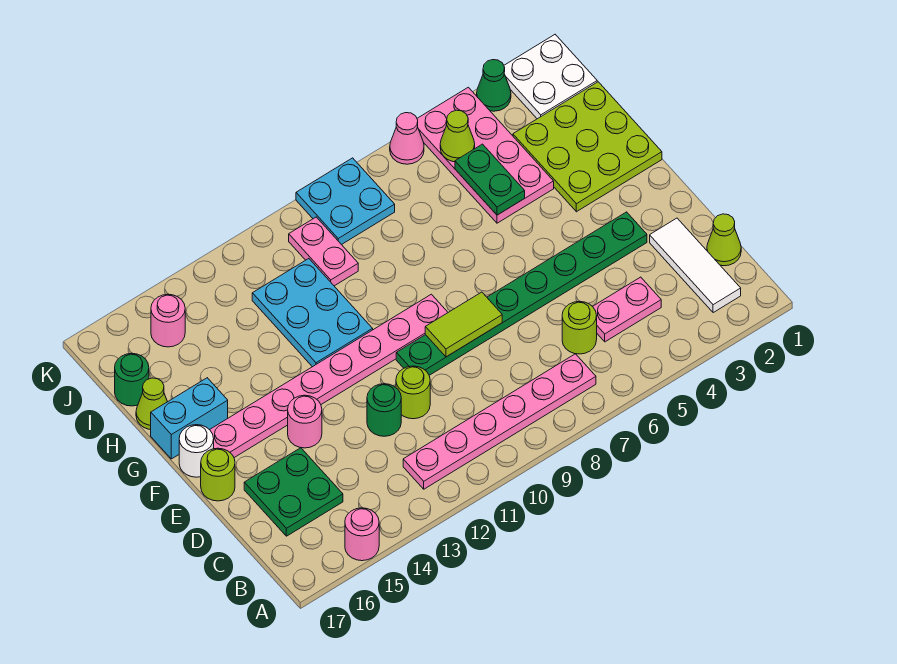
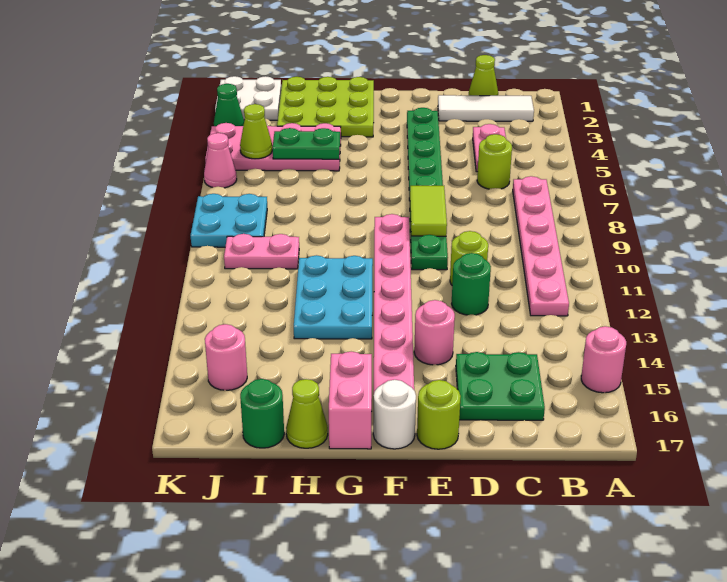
cyan plate G11:I12 level 1 -> cyan plate G11:H13 level 1
cyan brick G16:G17 level 1 -> pink brick G16:G17 level 1

